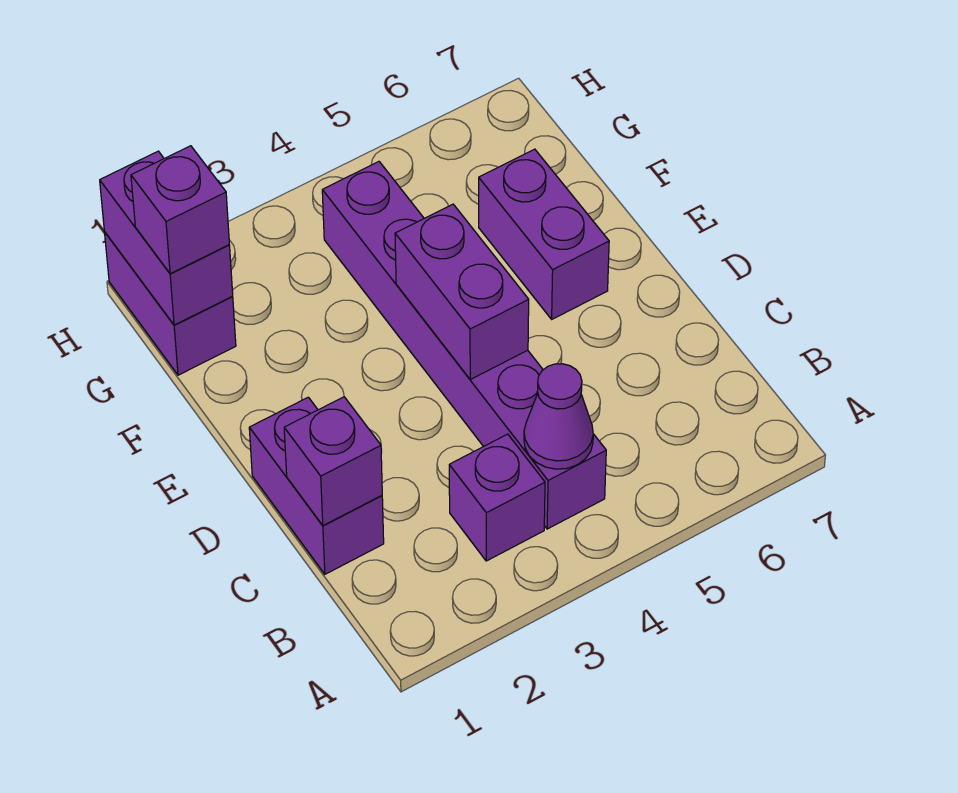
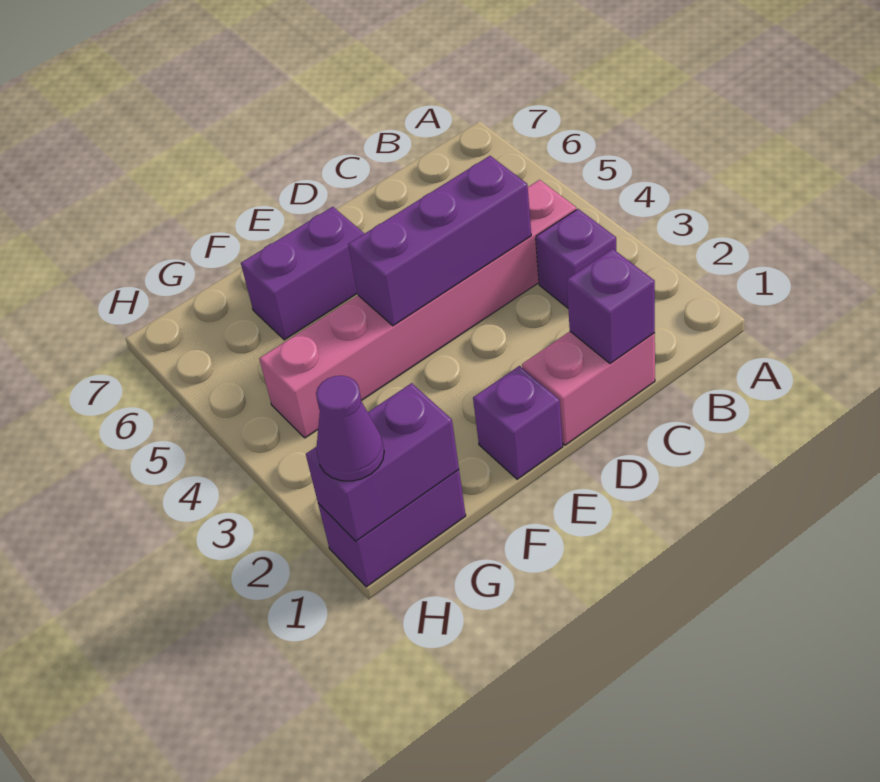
purple brick B4:G4 level 1 -> pink brick B4:G4 level 1
purple cone B4 level 2 -> purple cone H1 level 3
purple brick C1:D1 level 1 -> pink brick C1:D1 level 1
purple brick D4:E4 level 2 -> purple brick C4:E4 level 2
purple brick G1 level 3 -> purple brick E1 level 1

